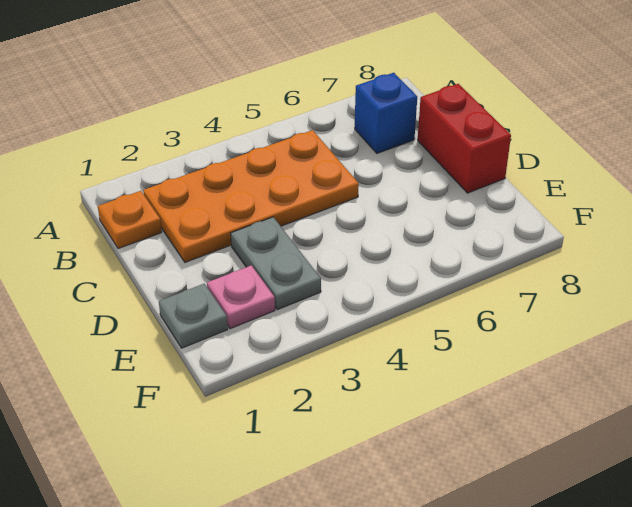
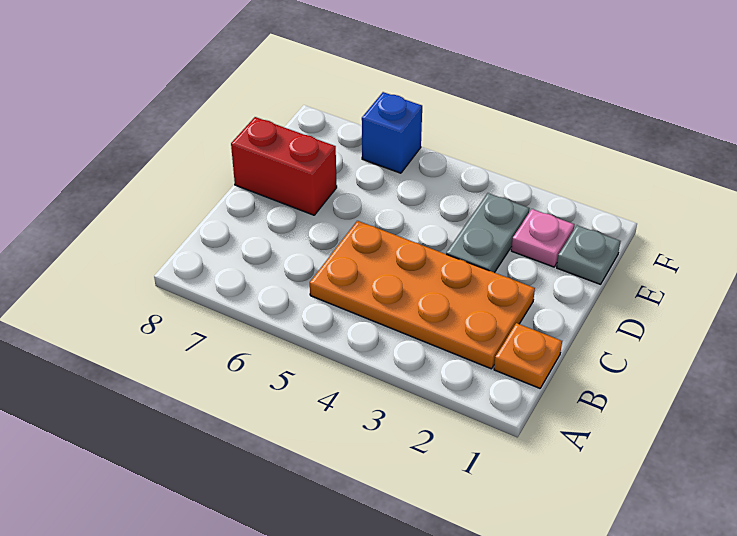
blue brick B7 level 1 -> blue brick F6 level 1
red brick C8:D8 level 1 -> red brick D7:D8 level 1

